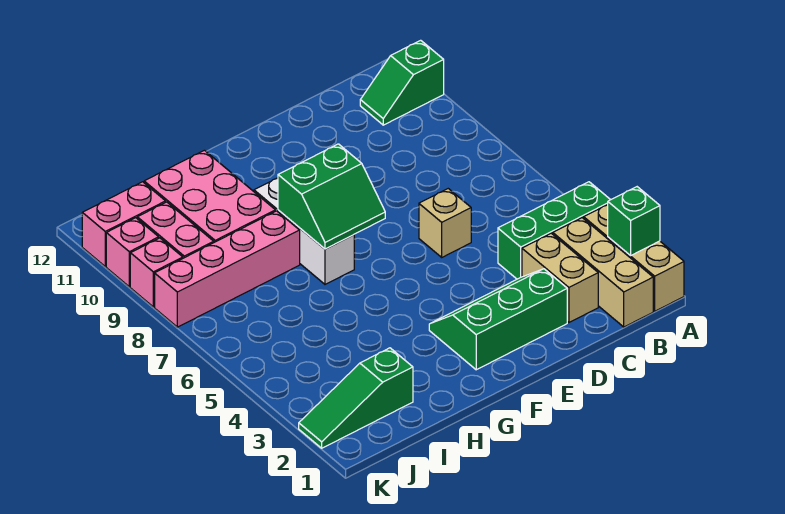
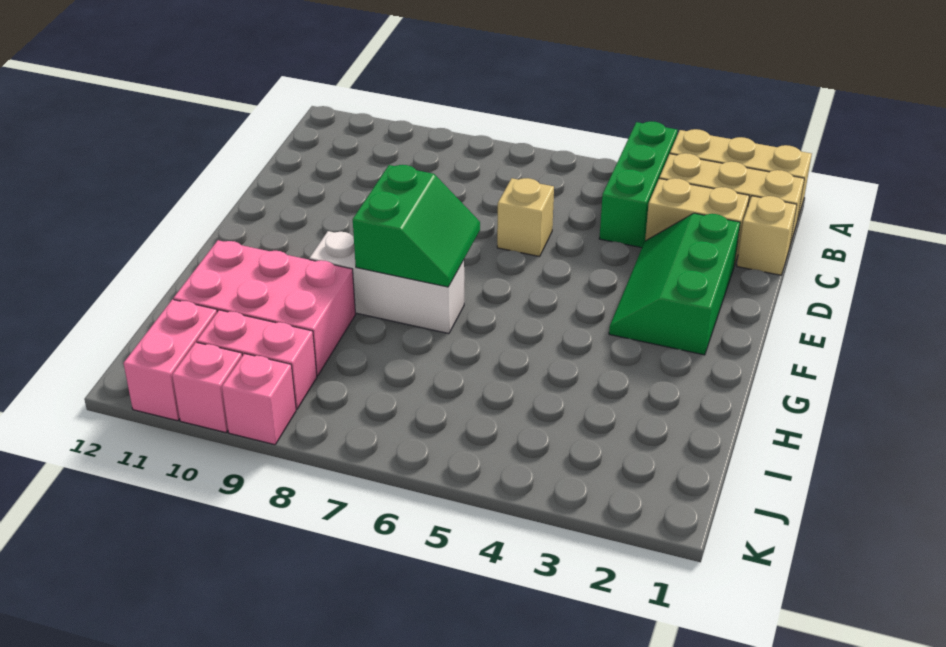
green brick A2 level 2 -> none
green slope A11:B11 level 1 top A -> none
none -> tan brick C1 level 1
pink brick H8:K8 level 1 -> none
green slope I2:K2 level 1 top I -> none

